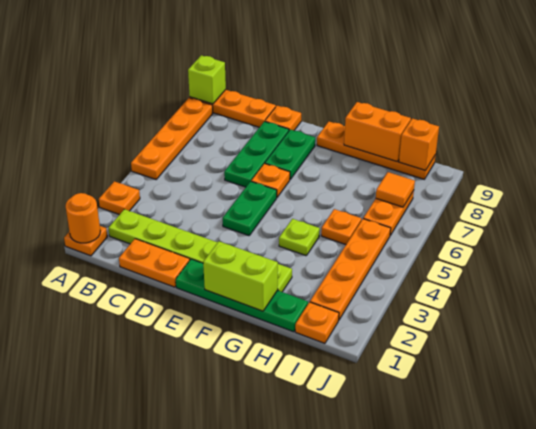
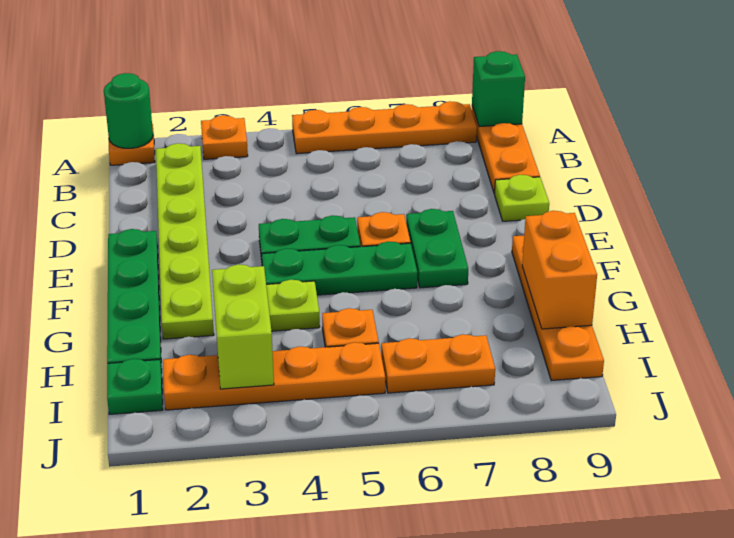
orange round brick A1 level 2 -> green round brick A1 level 2
lime brick A9 level 2 -> green brick A9 level 2
orange plate C1:D1 level 1 -> none
green plate D6:D8 level 1 -> green plate F4:F6 level 1
orange plate D9 level 1 -> lime plate D9 level 1
green plate E7:E8 level 1 -> green plate E7:F7 level 1
lime brick F1:G1 level 2 -> lime brick H3:I3 level 2
orange plate I1 level 1 -> green plate I1 level 1
orange tile I7 level 2 -> none
orange brick I9 level 2 -> none

